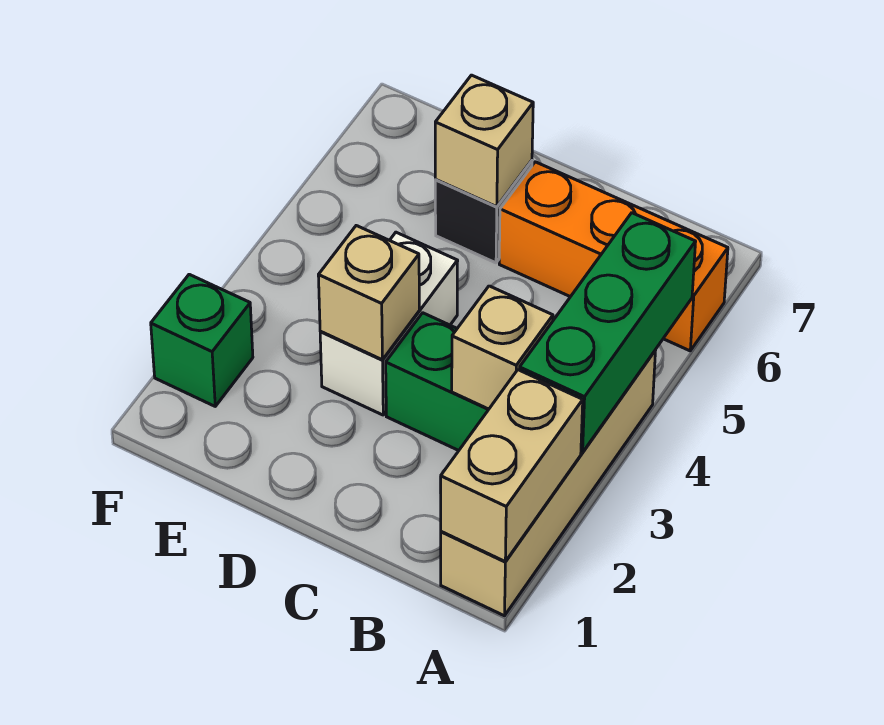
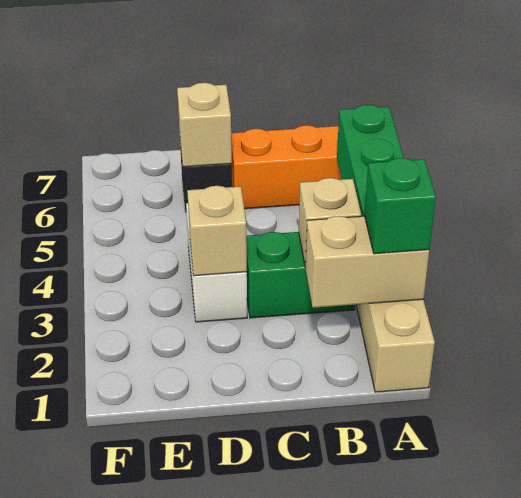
tan brick A1:A2 level 2 -> tan brick A2:B2 level 2
green brick F2 level 1 -> green brick A2 level 3

